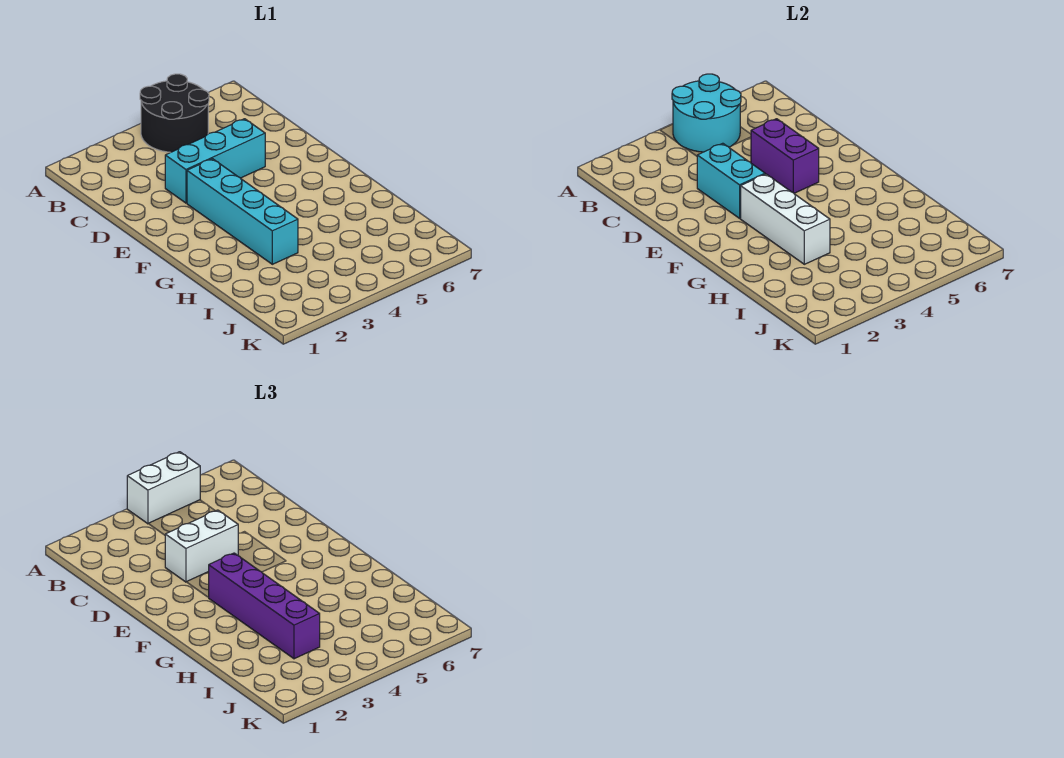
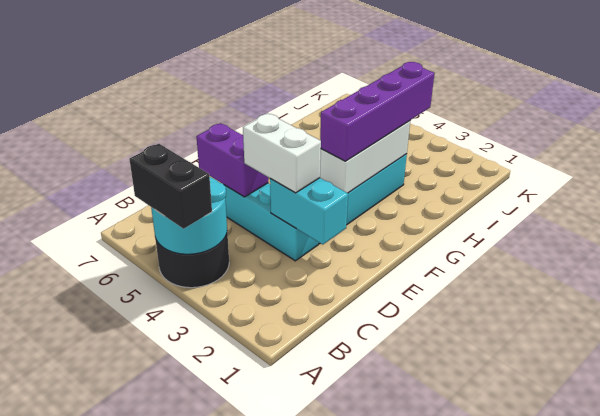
white brick A4:A5 level 3 -> black brick A4:A5 level 3
cyan brick D3:E3 level 2 -> cyan brick D2:D3 level 2
purple brick D5:E5 level 2 -> purple brick D5:D6 level 2

